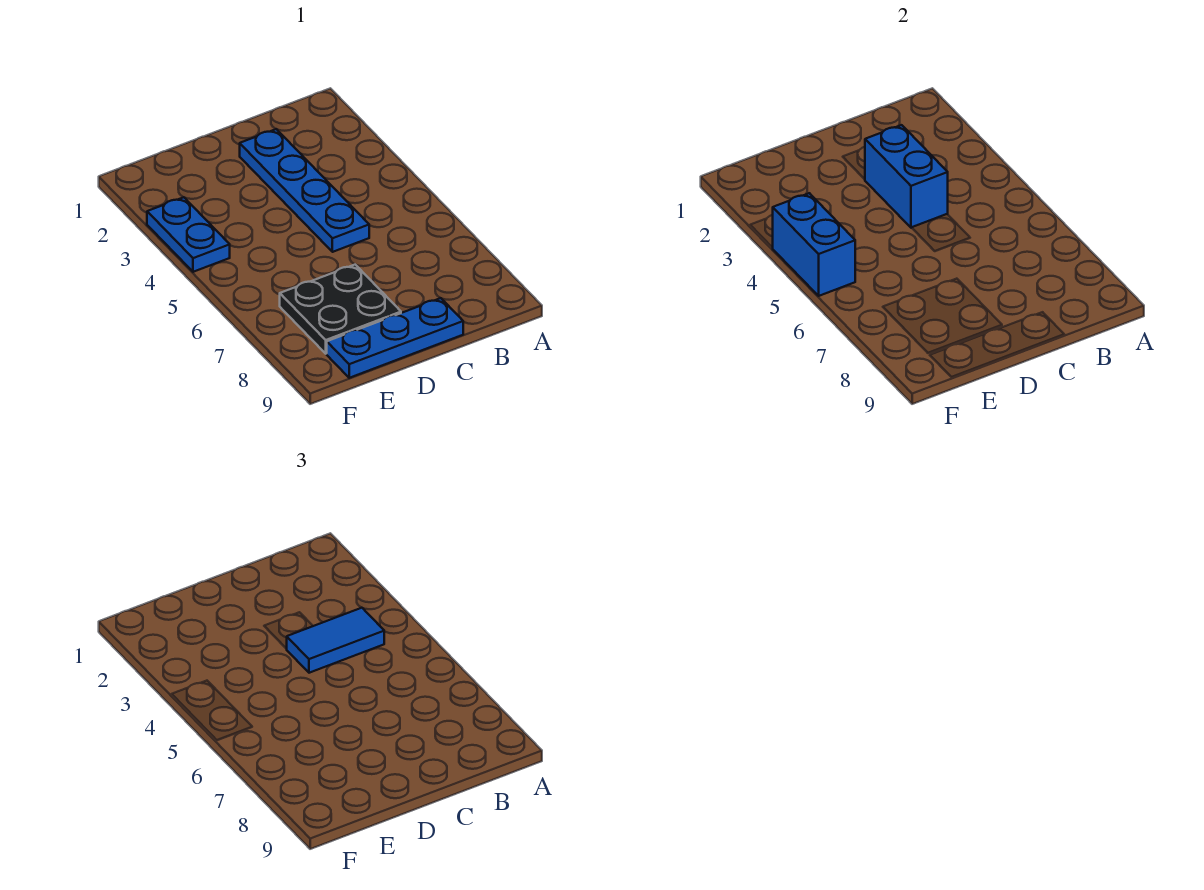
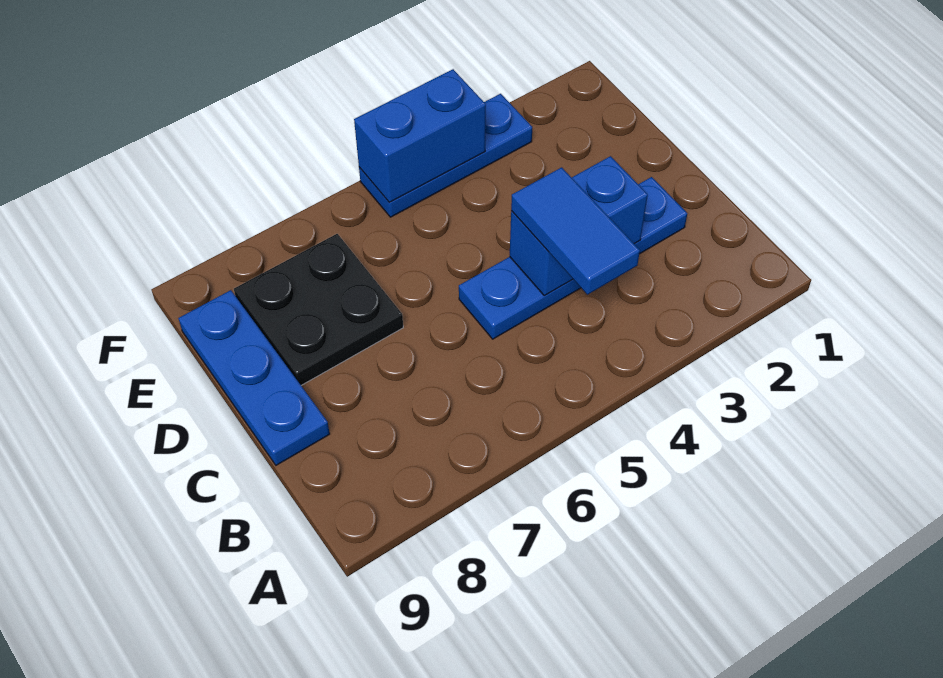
blue plate F3:F4 level 1 -> blue plate F3:F5 level 1

